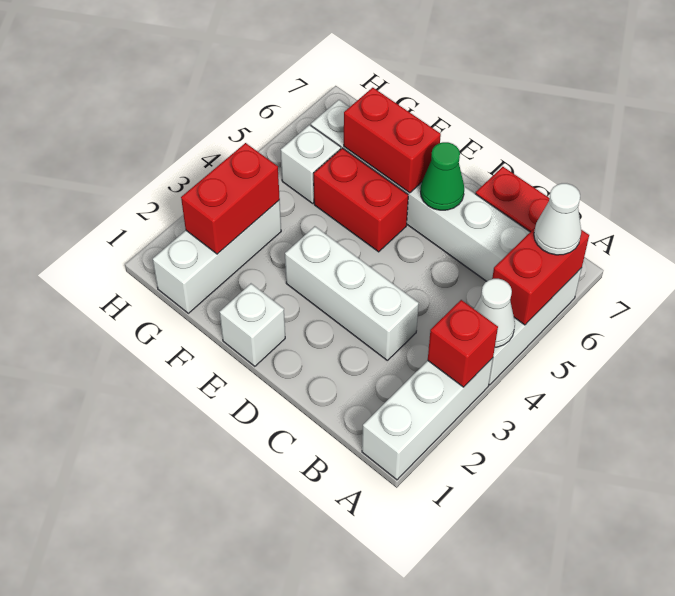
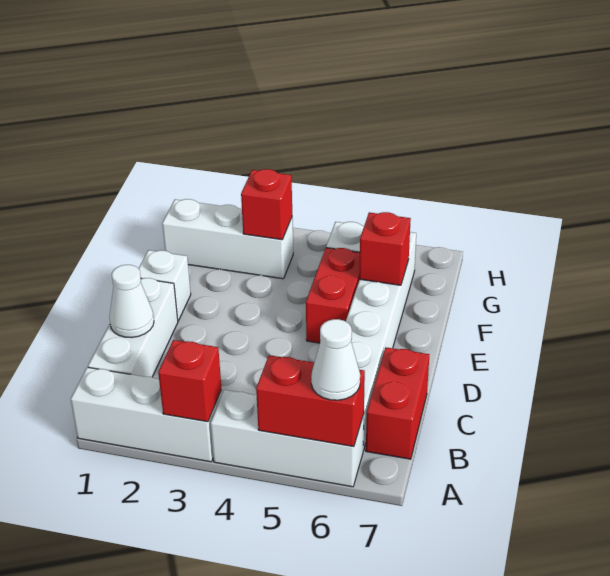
white cone A4 level 2 -> white cone C1 level 2
white brick C3:E3 level 1 -> white brick B1:D1 level 1
green cone D6 level 2 -> none
red brick E6:F6 level 2 -> red brick F6 level 2
red brick G2:G3 level 2 -> red brick G3 level 2

